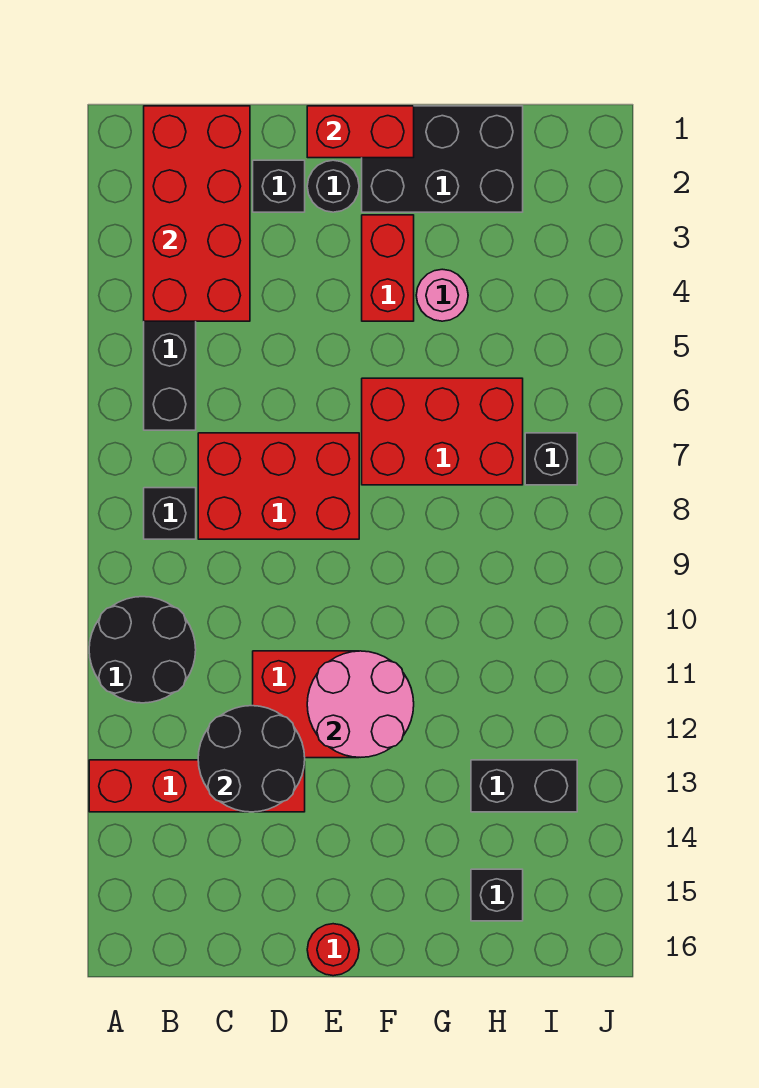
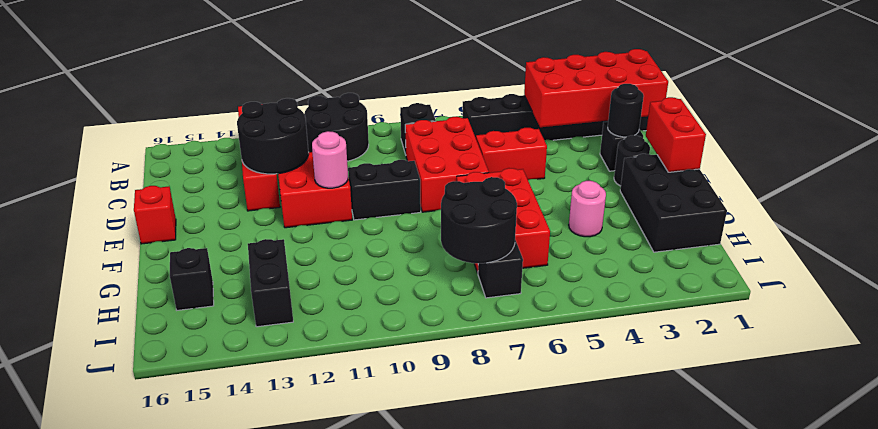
none -> black round brick D2 level 2
none -> black brick E9:E10 level 1
pink round brick E11:F12 level 2 -> pink round brick E11 level 2
red round brick E16 level 1 -> red brick E16 level 1
red brick F3:F4 level 1 -> red brick D5:D6 level 1
none -> black round brick H7:I8 level 2

